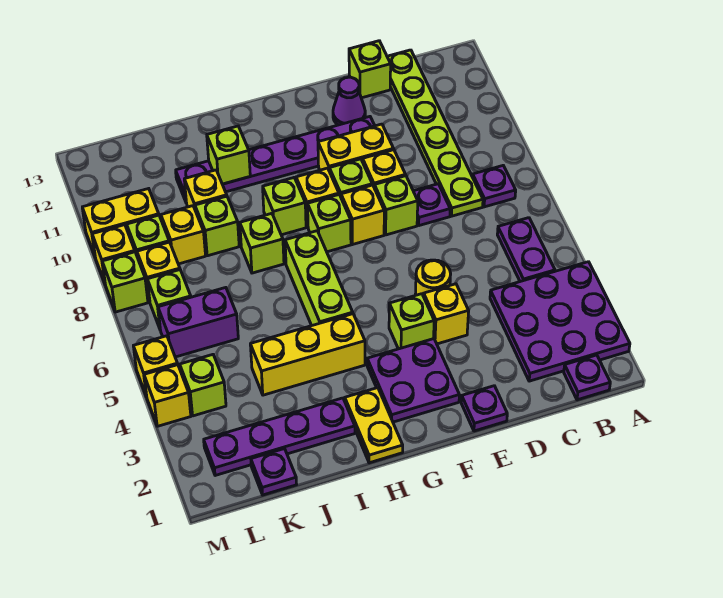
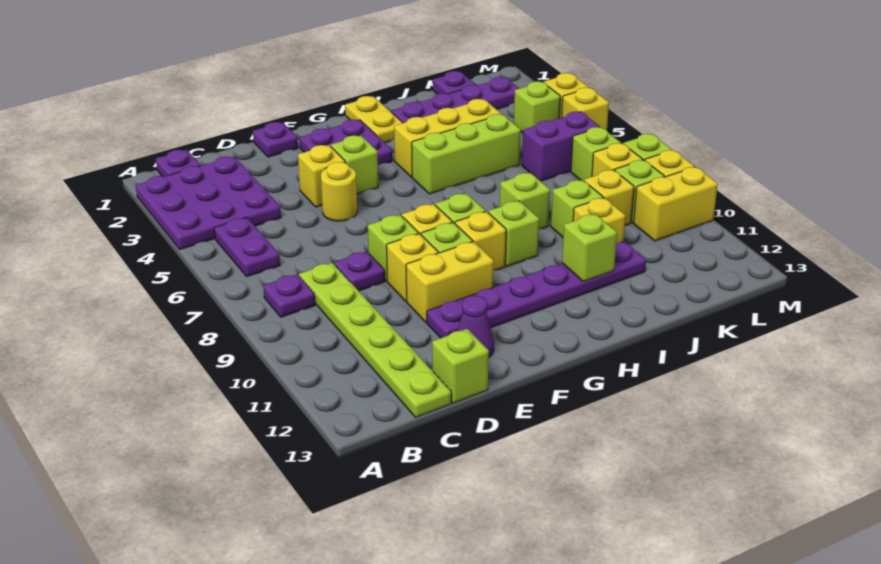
lime brick H5:H7 level 1 -> lime brick H5:J5 level 1

